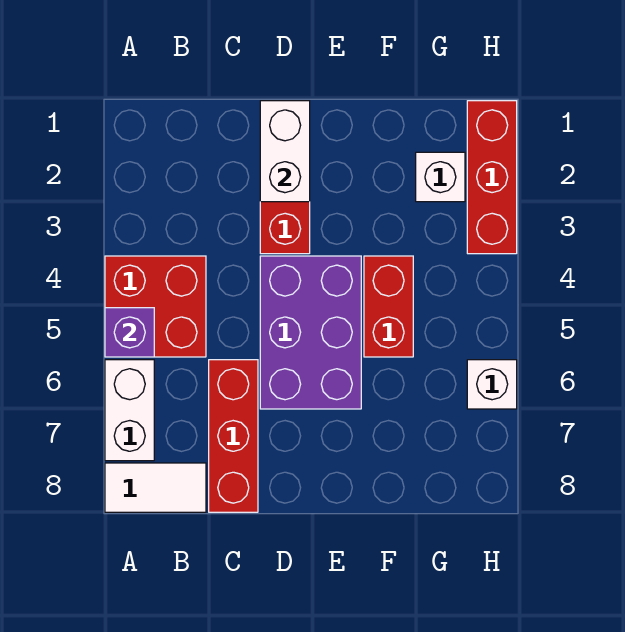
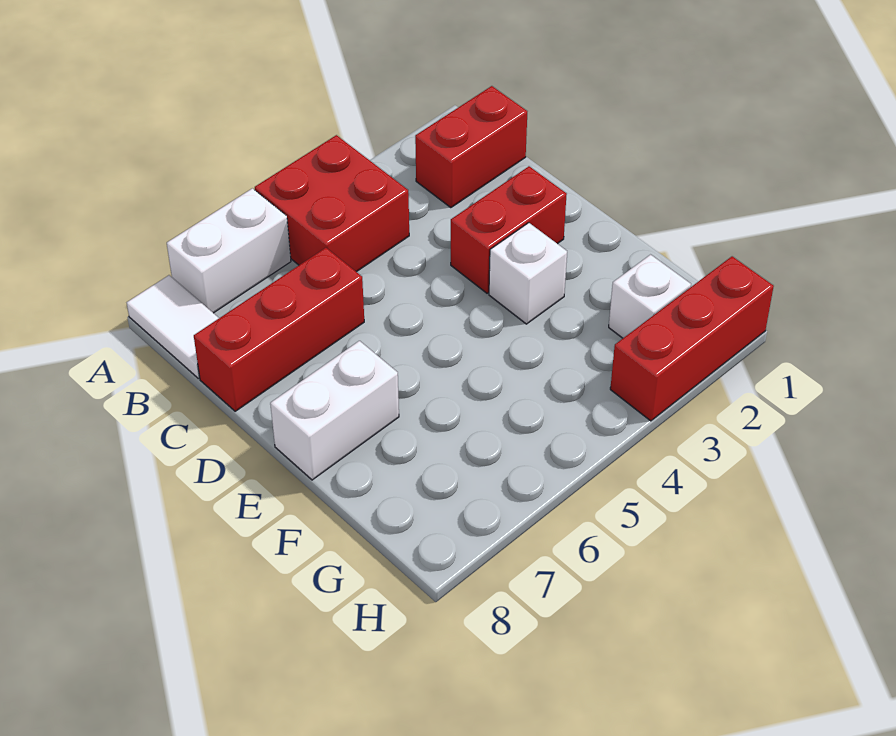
purple brick A5 level 2 -> none
white brick D1:D2 level 2 -> white brick E7:E8 level 1
purple brick D4:E6 level 1 -> none
red brick F4:F5 level 1 -> red brick B1:B2 level 1
white brick H6 level 1 -> white brick E3 level 1

